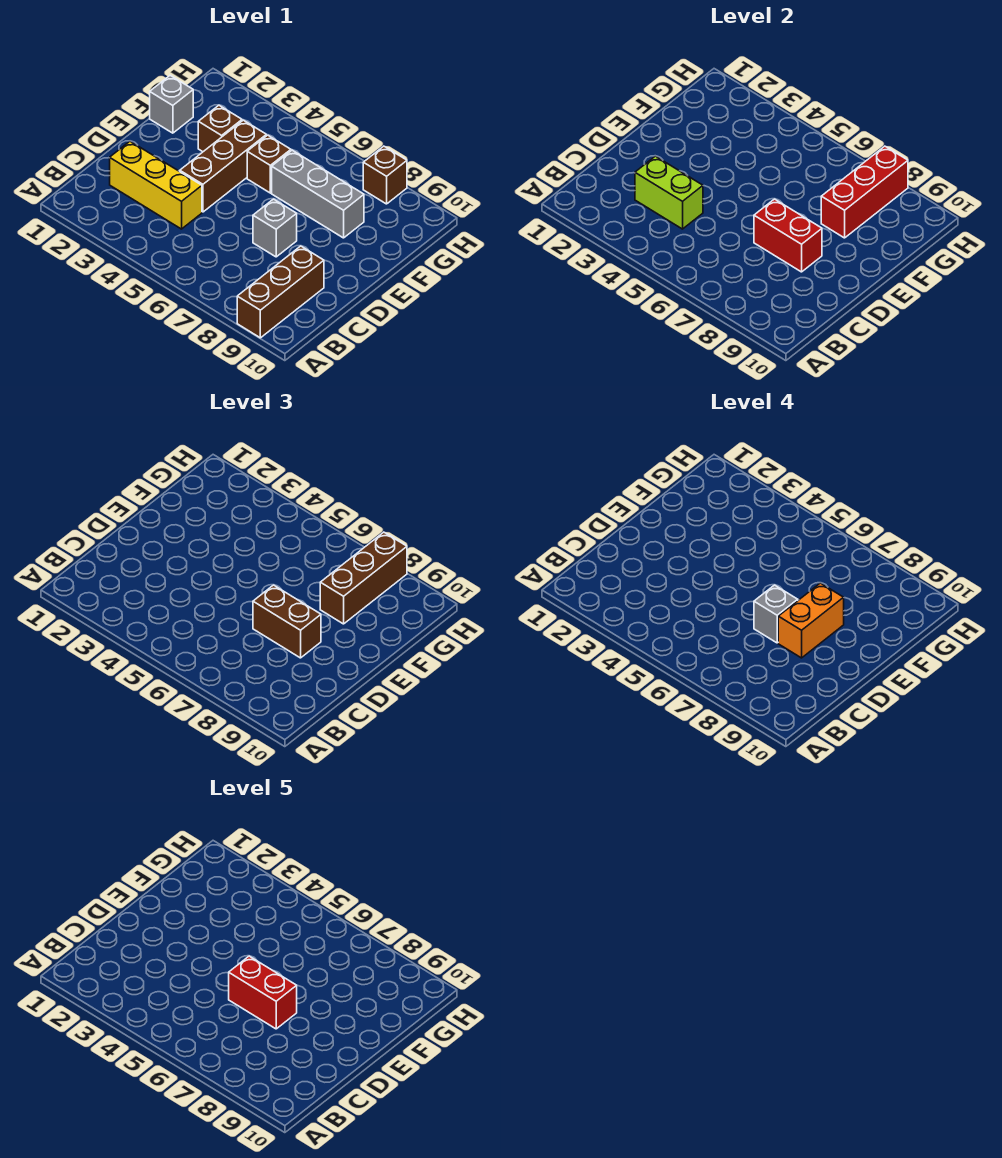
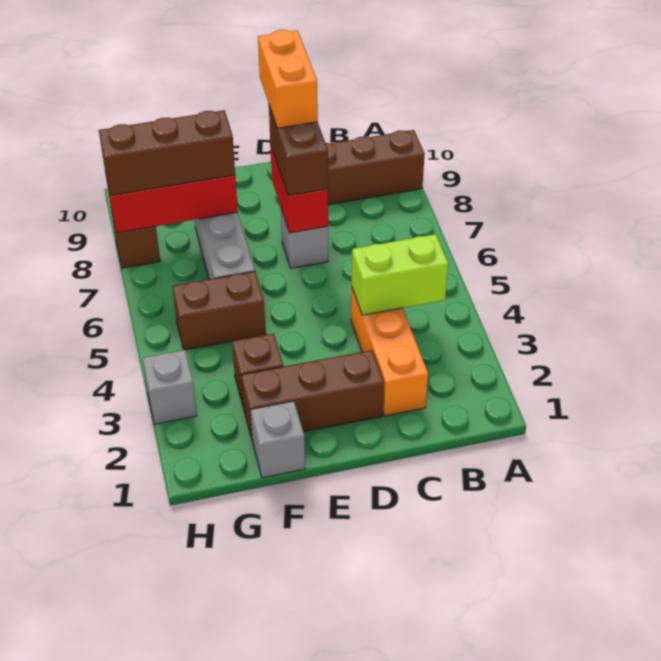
yellow brick C2:C4 level 1 -> orange brick C2:C4 level 1
lime brick C3:C4 level 2 -> lime brick B4:C4 level 2
brown brick D4:F4 level 1 -> brown brick D2:F2 level 1
red brick D6:D7 level 5 -> none
grey brick D7 level 4 -> grey brick H3 level 1
orange brick D8:E8 level 4 -> orange brick D8:D9 level 4
brown brick F5 level 1 -> brown brick F5:G5 level 1

